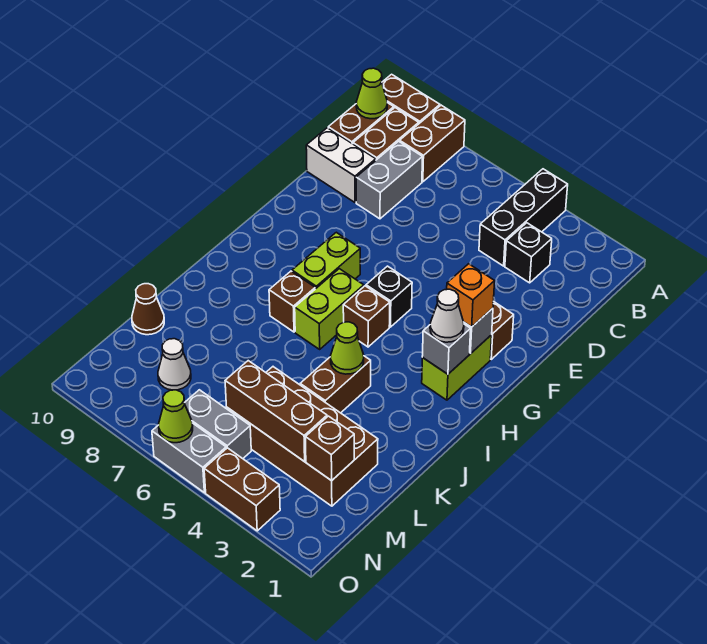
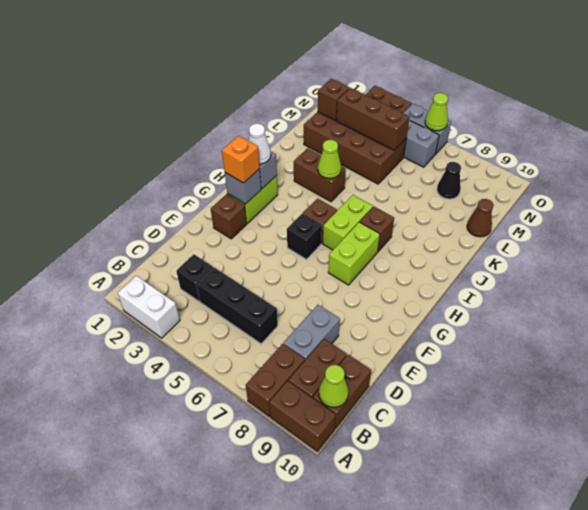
black brick A4:C4 level 1 -> black brick C4:C6 level 1
white brick D9:D10 level 1 -> white brick A2:A3 level 1
brown brick J4:K4 level 1 -> brown brick J3:J4 level 1
white cone M8 level 1 -> black cone M8 level 1

